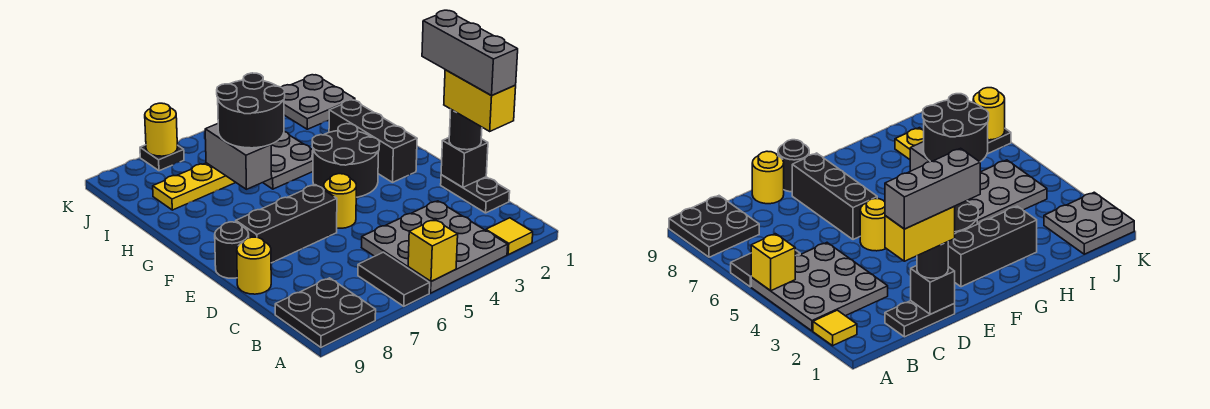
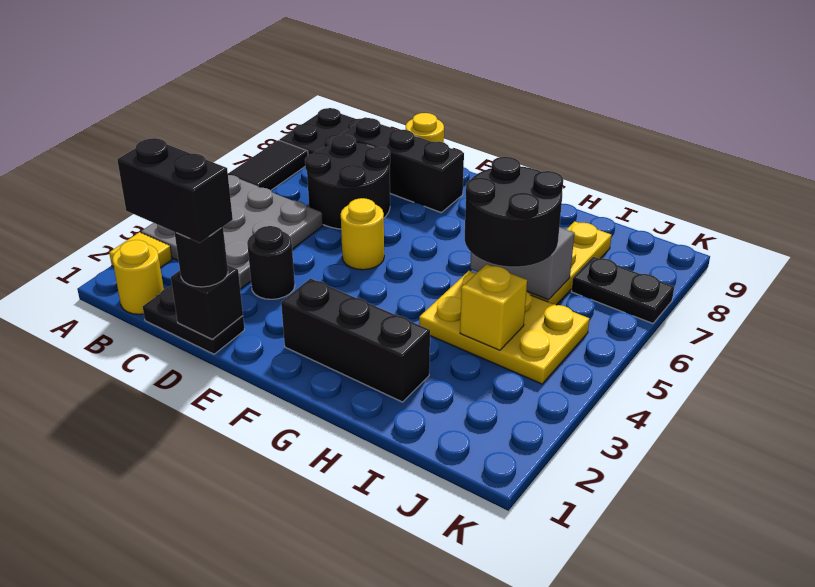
yellow brick A5 level 2 -> yellow brick I4 level 2
black tile A6:B6 level 1 -> black tile A6:A7 level 1
yellow brick C1:D1 level 4 -> black brick C1:D1 level 4
grey brick C1:E1 level 5 -> none
black brick E6:E8 level 1 -> black brick C8:E8 level 1
black round brick E9 level 1 -> black round brick D3 level 1
black round brick F3:G4 level 1 -> black round brick C6:D7 level 1
grey plate H4:J5 level 1 -> yellow plate H4:J5 level 1
grey plate J1:K2 level 1 -> none
black plate K7 level 1 -> black plate J7:K7 level 1
yellow round brick K7 level 2 -> yellow round brick B1 level 1

